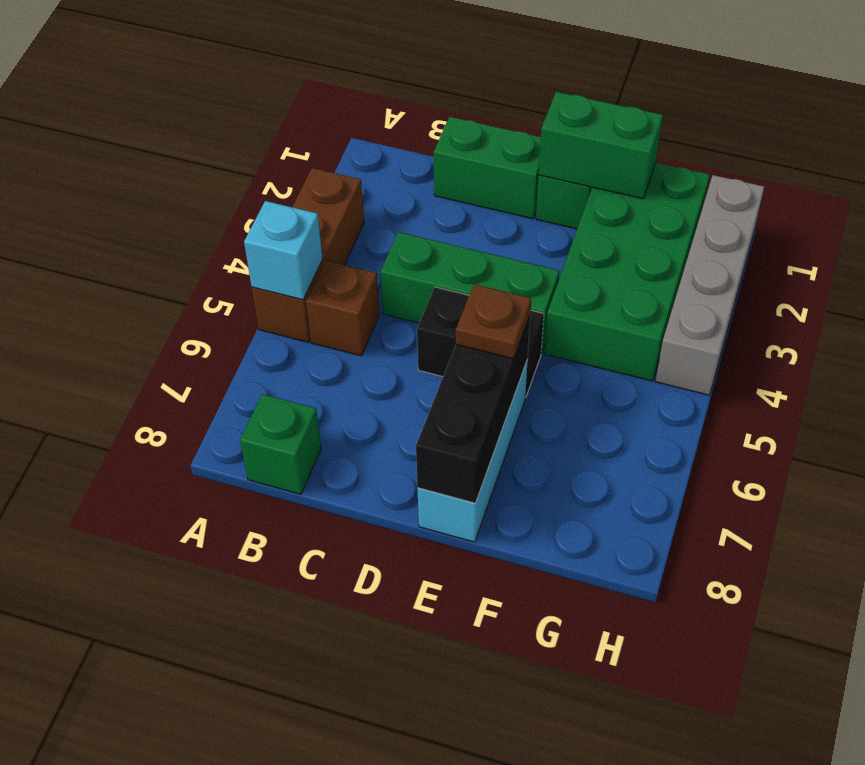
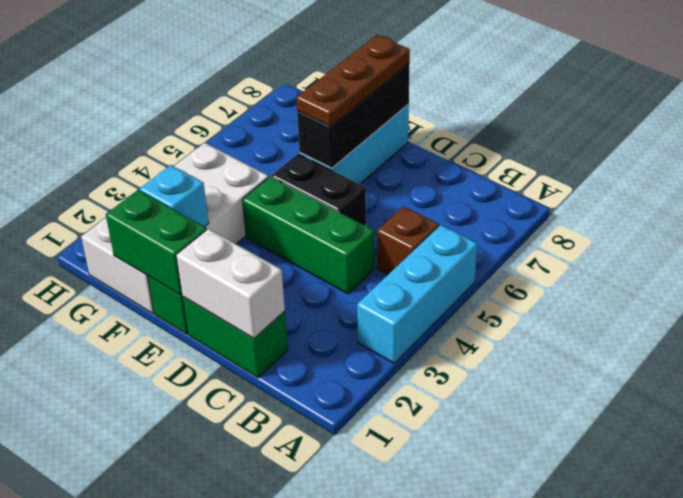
brown brick A3:A5 level 1 -> cyan brick A3:A5 level 1
cyan brick A5 level 2 -> cyan brick F2 level 2
green brick B8 level 1 -> none
none -> white brick C1:D1 level 2
brown plate E6 level 3 -> brown plate E6:E8 level 3
green brick F1:G4 level 1 -> white brick F1:G4 level 1
grey brick H1:H4 level 1 -> none

